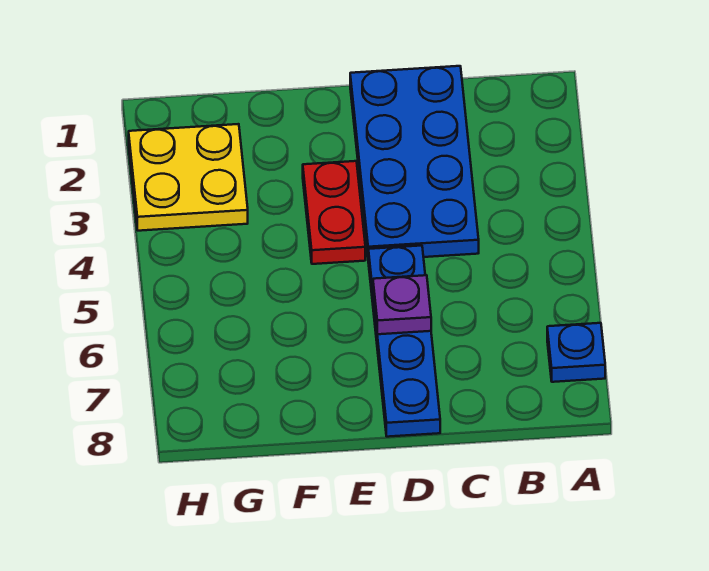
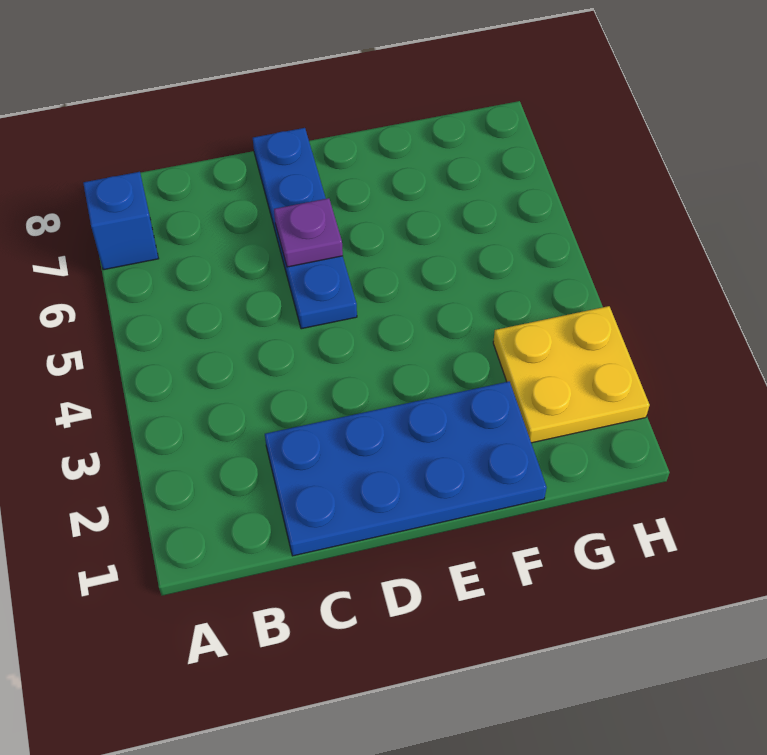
blue plate A7 level 1 -> blue brick A7 level 1
blue plate C1:D4 level 1 -> blue plate C1:F2 level 1
red plate E3:E4 level 1 -> none

